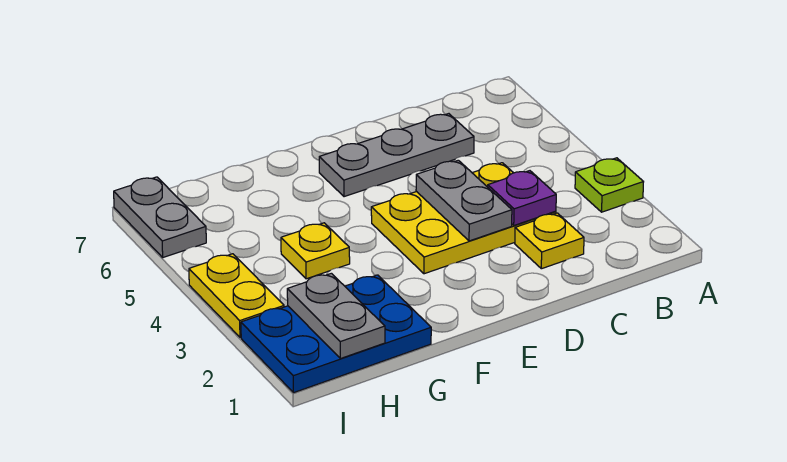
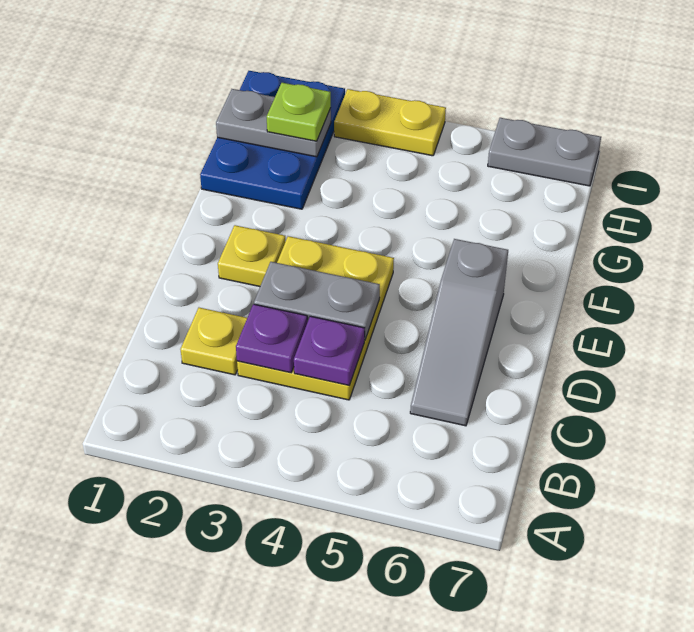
lime plate A3 level 1 -> lime plate H2 level 3
none -> purple plate C4 level 2
grey plate C6:E6 level 1 -> grey slope C6:E6 level 1 top E
yellow plate G4 level 1 -> yellow plate E2 level 1

